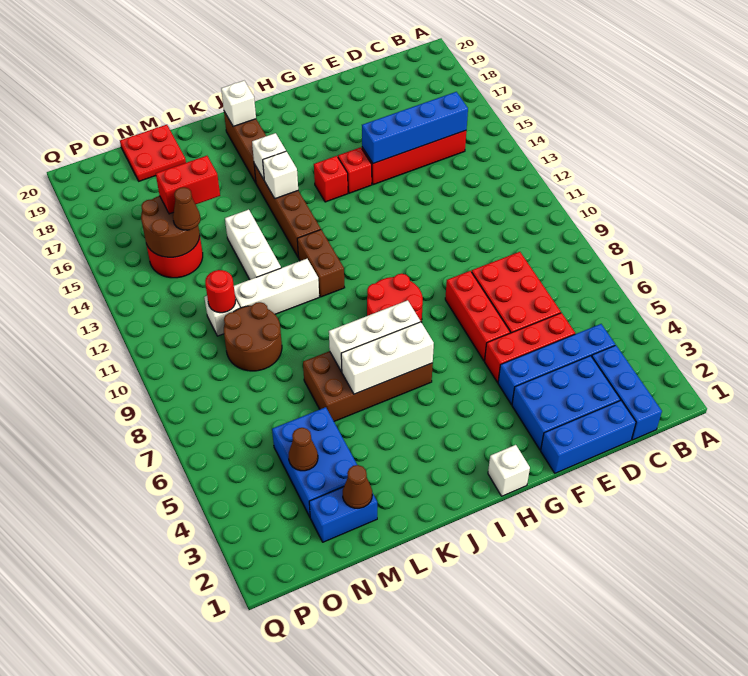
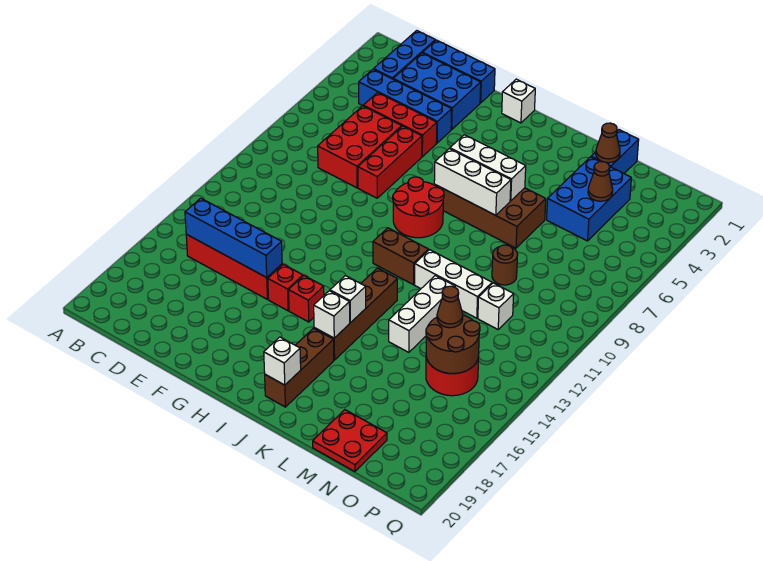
brown brick J11:J12 level 1 -> brown brick I11:J11 level 1
blue brick M2:N2 level 1 -> blue brick M1:M2 level 1
brown round brick M9:N10 level 1 -> brown round brick M9 level 1
red brick M15:N15 level 3 -> none
red round brick N11 level 2 -> none

